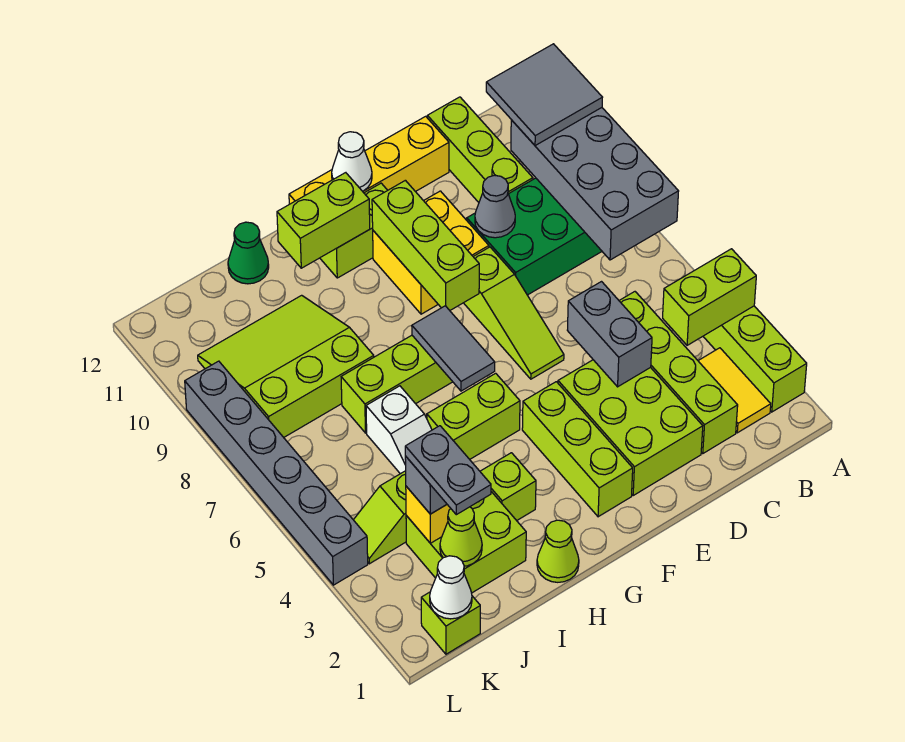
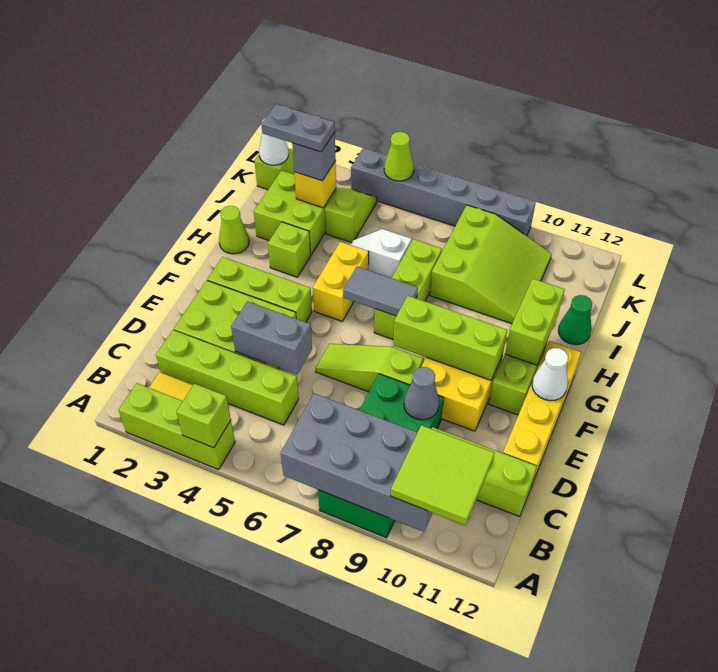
lime brick A4:B4 level 2 -> lime brick A4 level 2
grey tile A10:B11 level 3 -> lime tile A10:B11 level 3
lime brick G5:H5 level 1 -> yellow brick G5:H5 level 1
lime cone J2 level 2 -> lime cone L5 level 2

